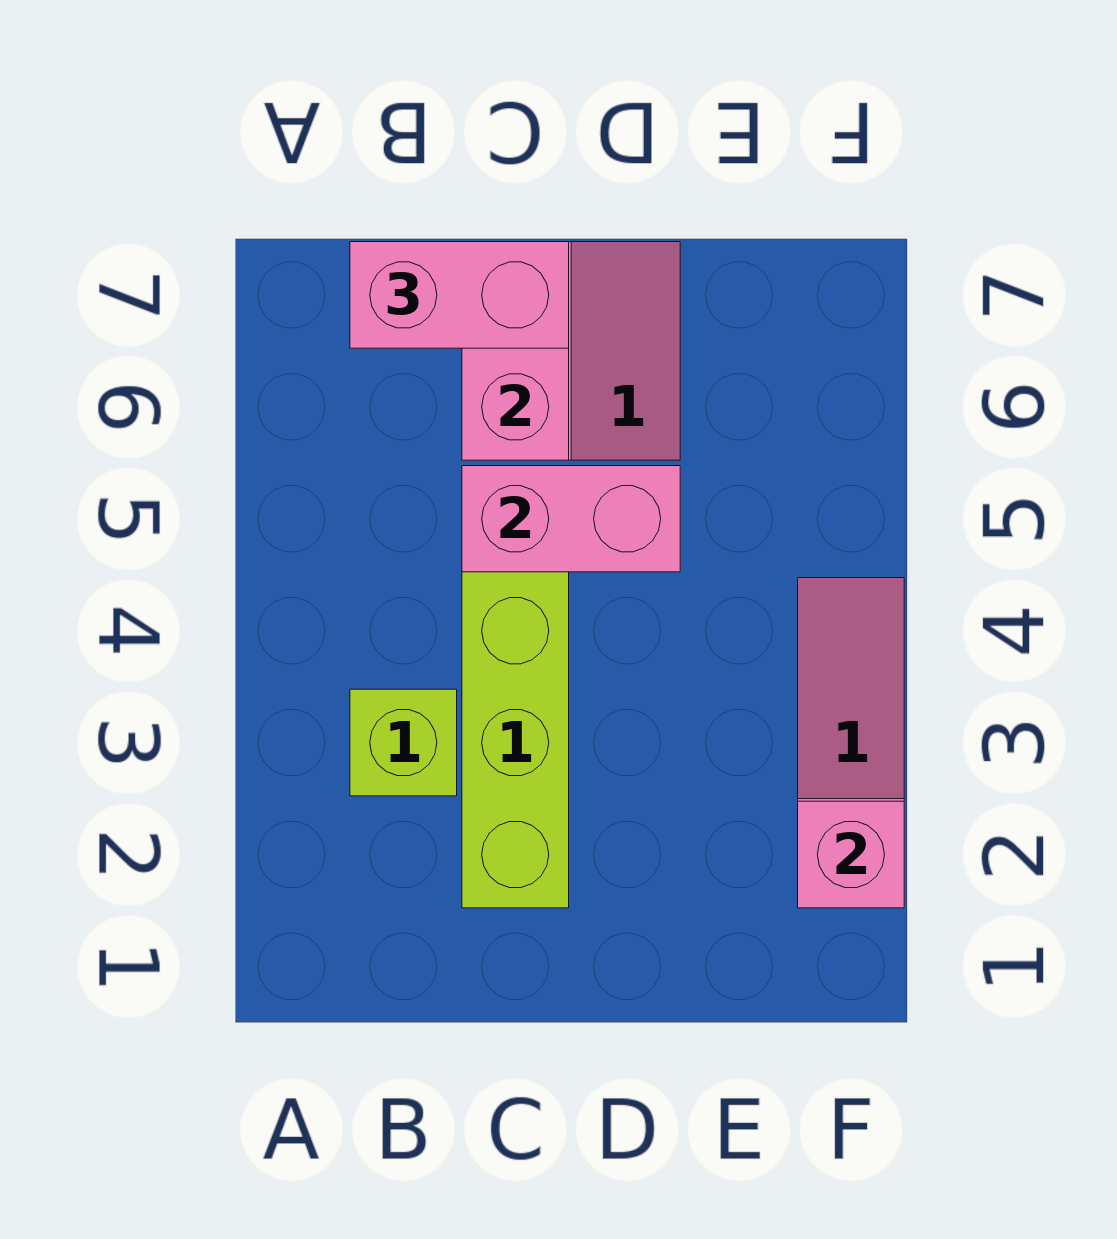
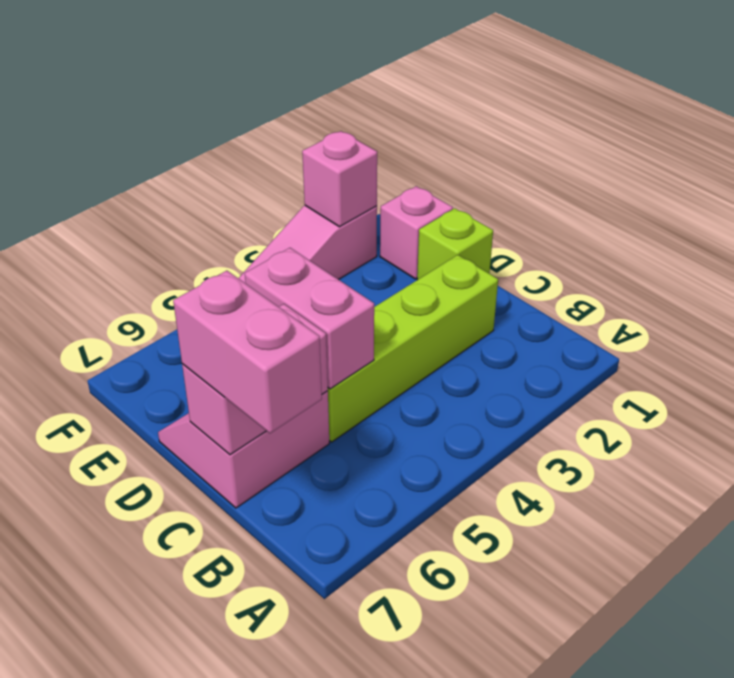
lime brick B3 level 1 -> lime brick D1 level 1
none -> pink brick E1 level 1

